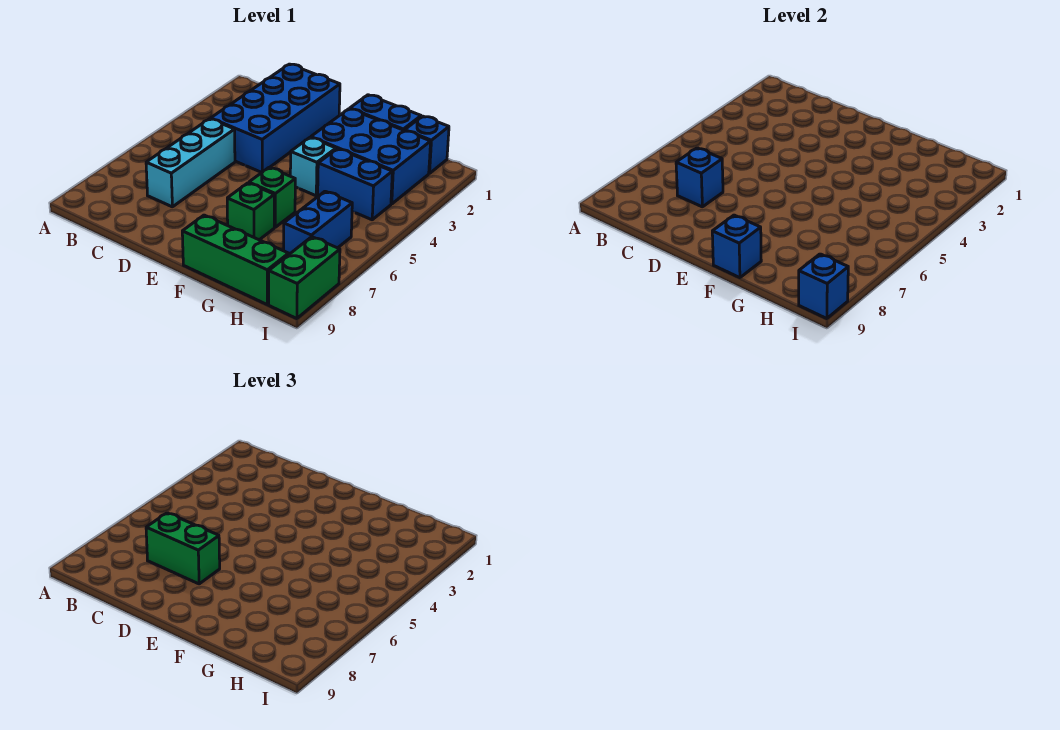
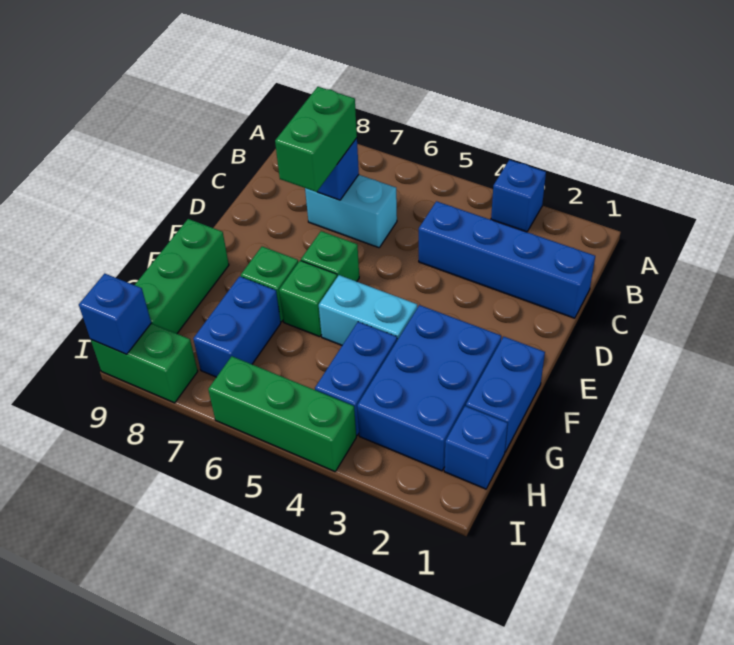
blue brick C1:D4 level 1 -> blue brick C1:C4 level 1
cyan brick C5:C7 level 1 -> cyan brick C6:C7 level 1
none -> green brick E6 level 1
cyan brick F4 level 1 -> cyan brick F4:F5 level 1
blue brick F9 level 2 -> blue brick A3 level 1
blue brick H6:H7 level 1 -> blue brick G7:H7 level 1
none -> green brick I4:I6 level 1

